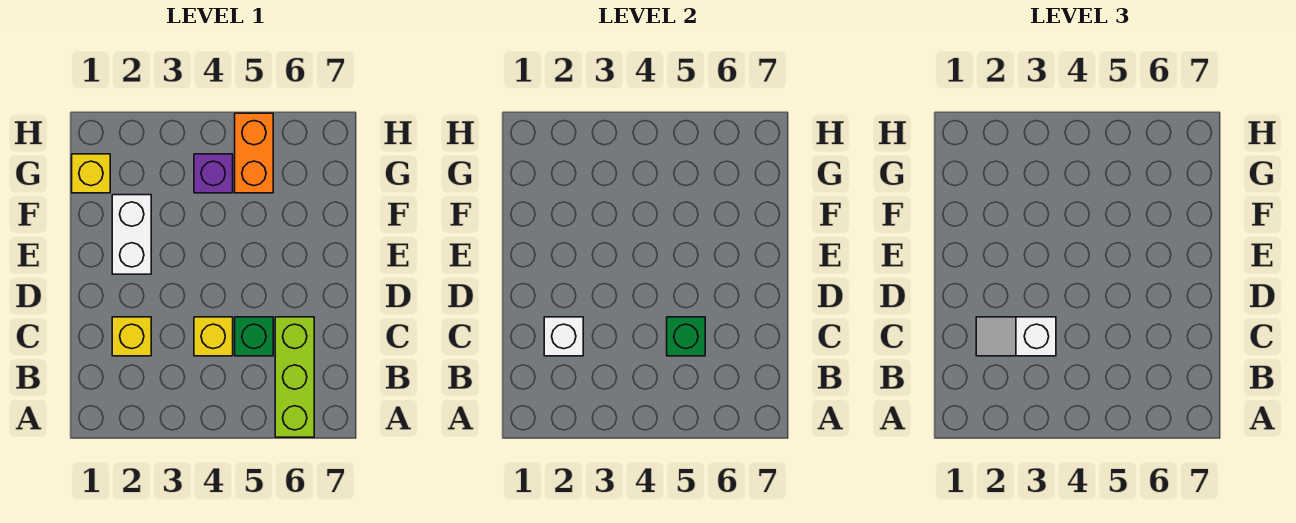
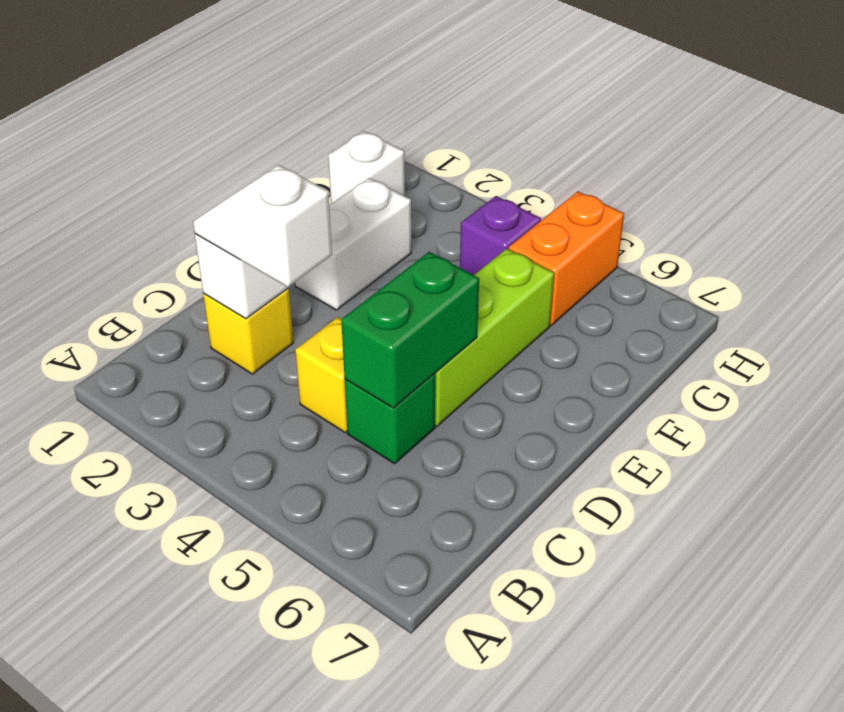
lime brick A6:C6 level 1 -> lime brick D5:F5 level 1
green brick C5 level 2 -> green brick C5:D5 level 2
yellow brick G1 level 1 -> white brick G1 level 1

